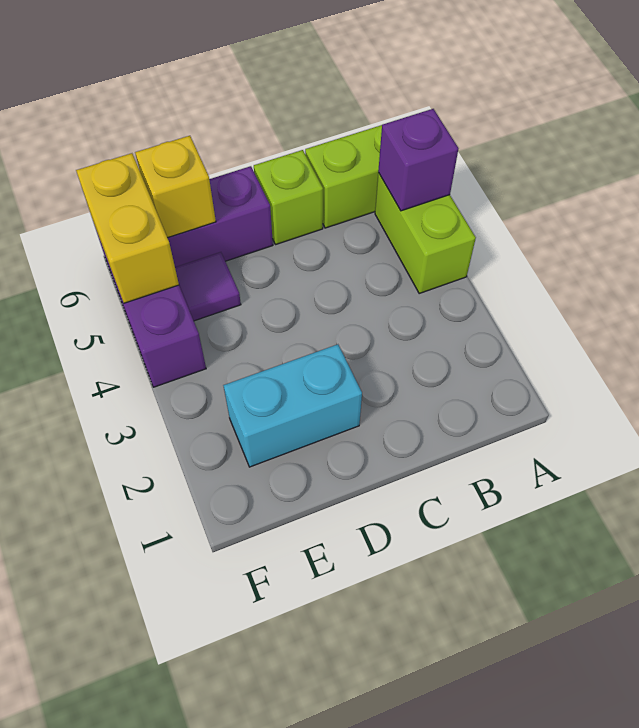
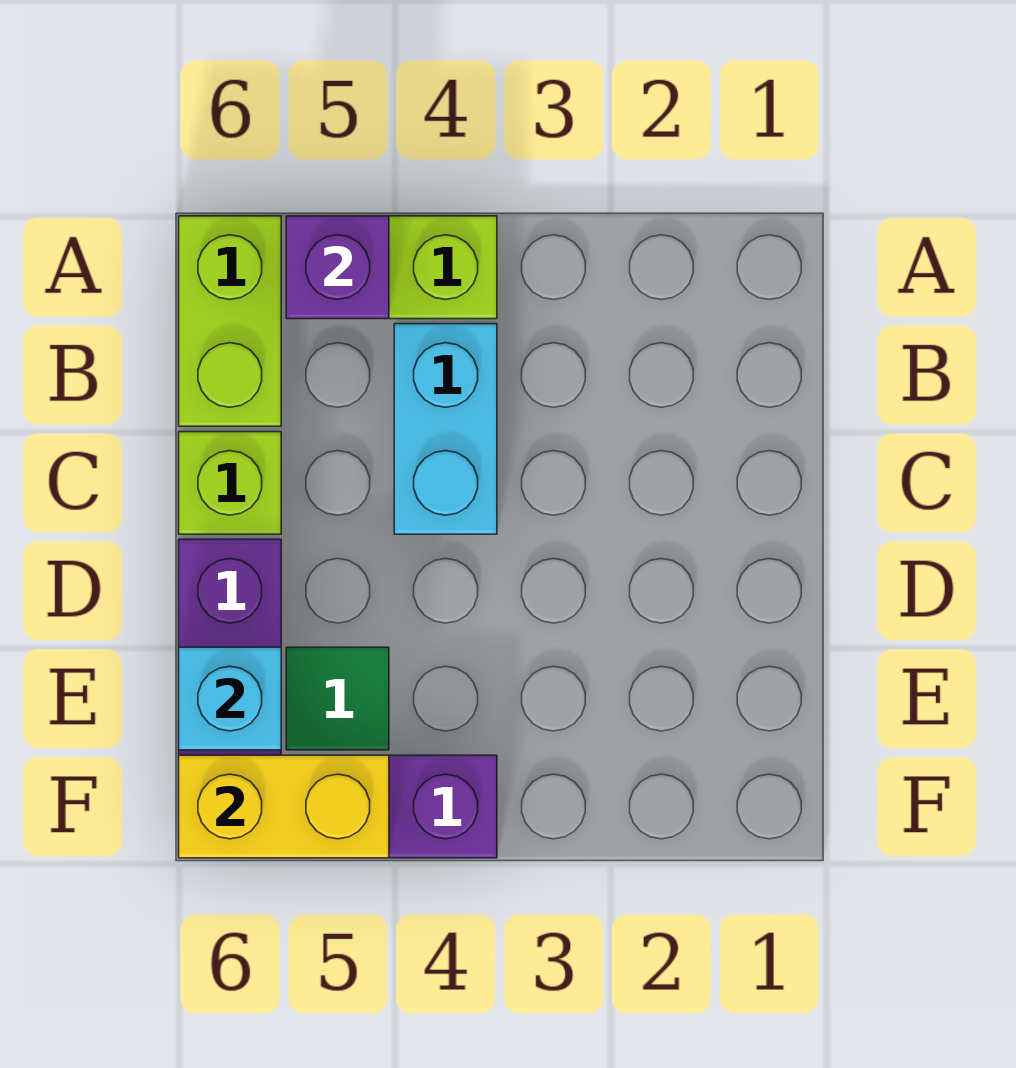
cyan brick D2:E2 level 1 -> cyan brick B4:C4 level 1
purple tile E5 level 1 -> green tile E5 level 1
yellow brick E6 level 2 -> cyan brick E6 level 2

